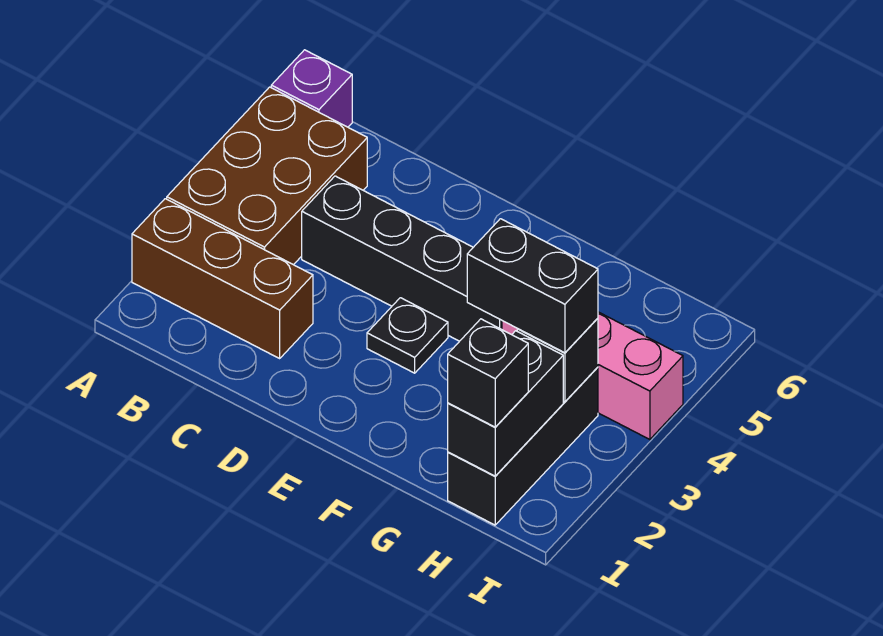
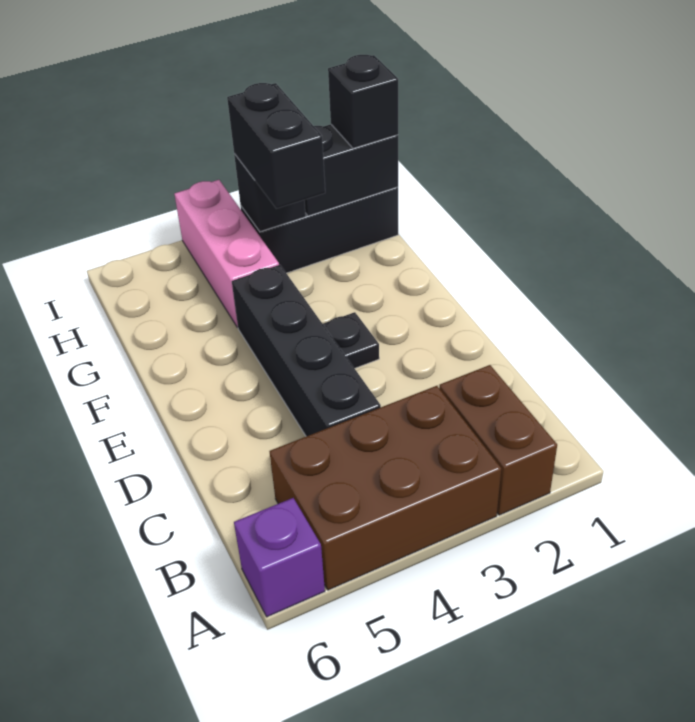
brown brick A2:C2 level 1 -> brown brick A2:B2 level 1

